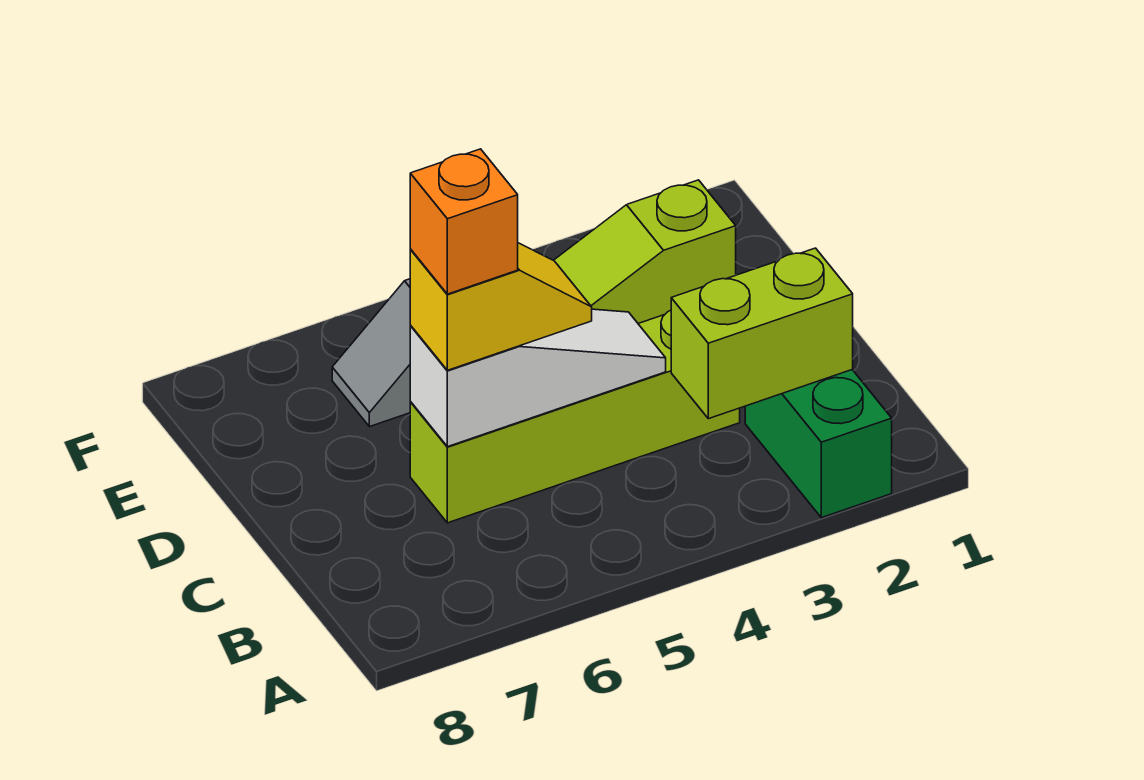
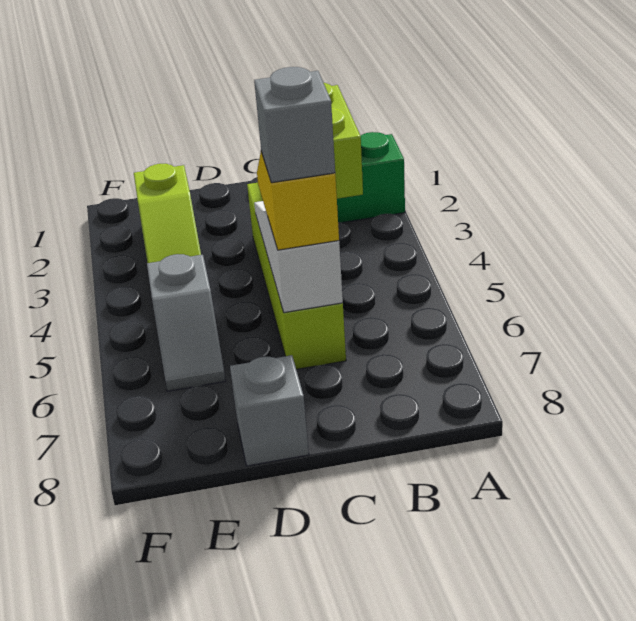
orange brick C6 level 4 -> grey brick C6 level 4
none -> grey brick D8 level 1

